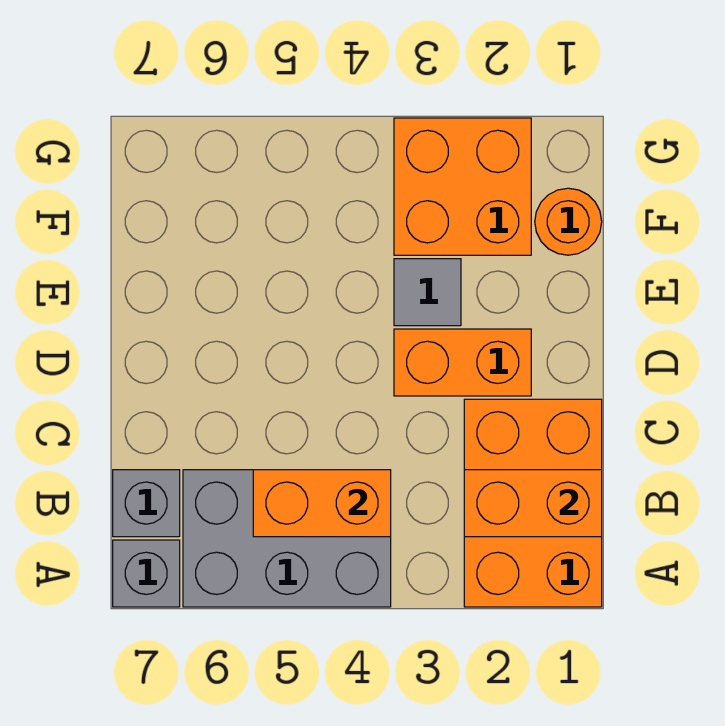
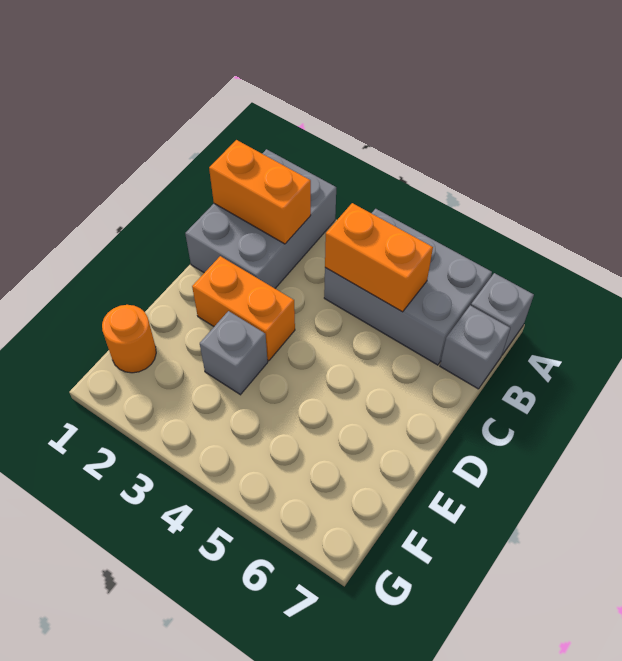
orange brick A1:C2 level 1 -> grey brick A1:C2 level 1
grey tile E3 level 1 -> grey brick E3 level 1
orange brick F2:G3 level 1 -> none

